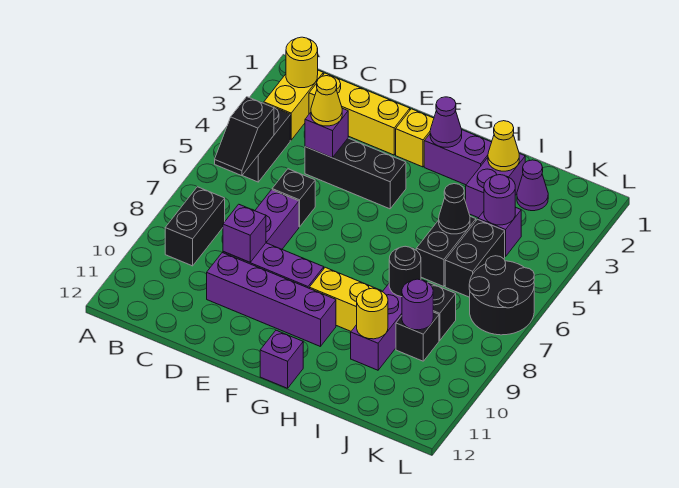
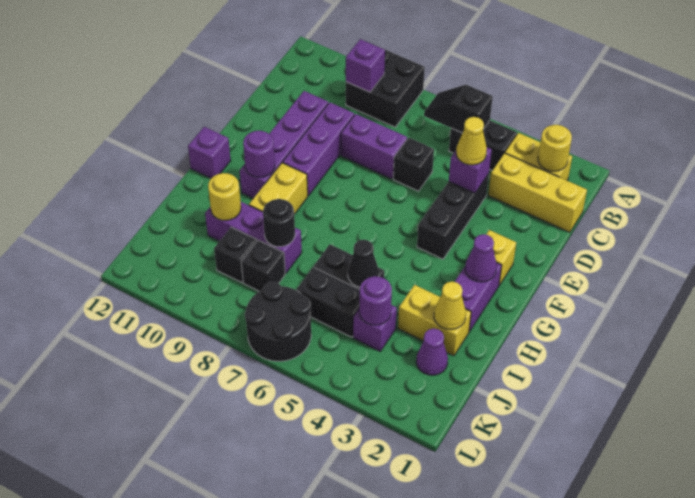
black brick B8:B9 level 1 -> black brick A8:B9 level 1
yellow brick C2:E2 level 1 -> yellow brick C1:C3 level 1
purple brick D9 level 2 -> purple brick B9 level 2
purple brick I2:I3 level 1 -> yellow brick I2:I3 level 1
purple round brick J9 level 2 -> purple round brick G10 level 2

